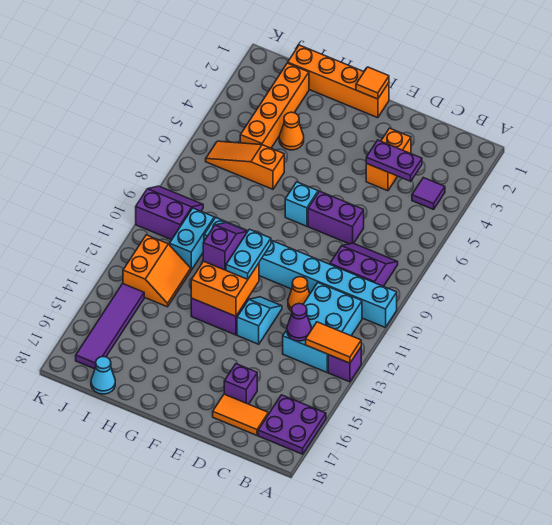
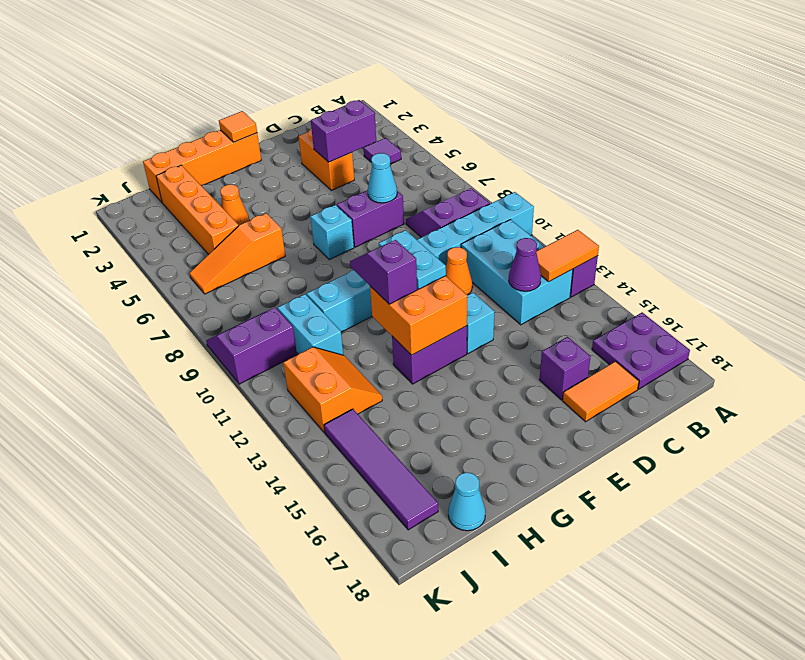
purple plate C4:D4 level 2 -> purple brick C4:D4 level 2
none -> cyan cone D7 level 2

